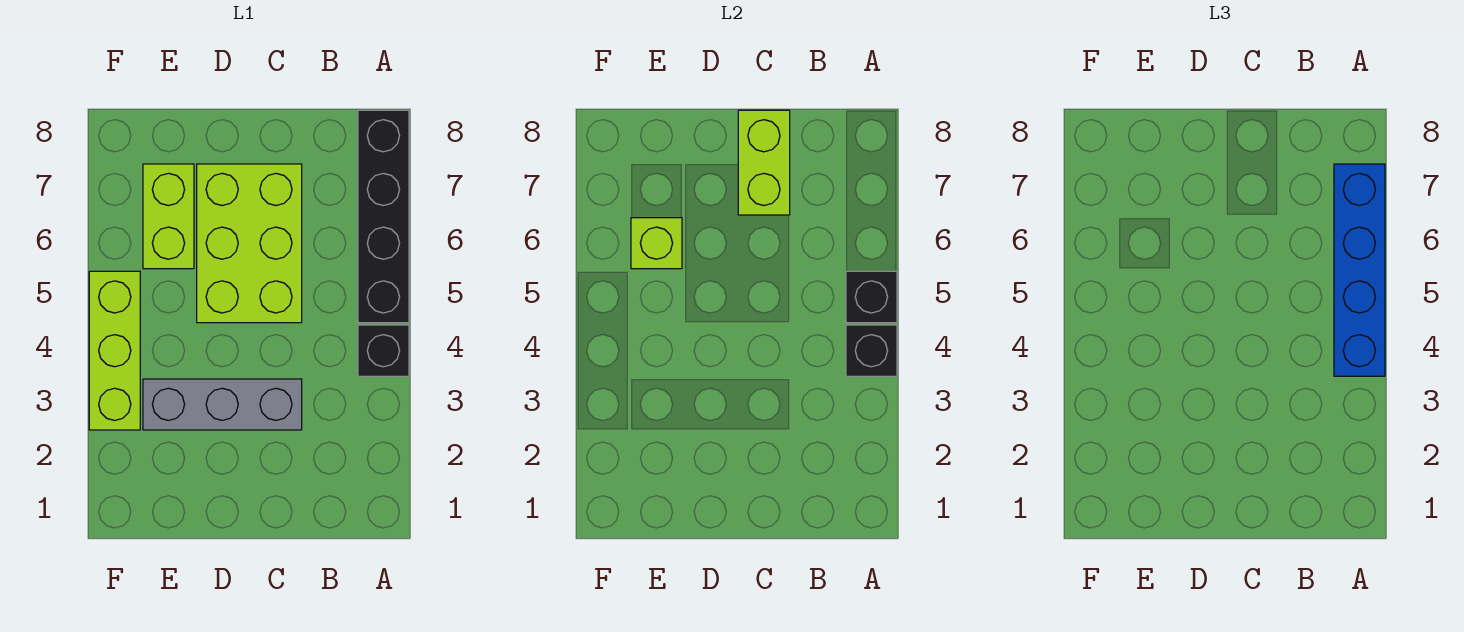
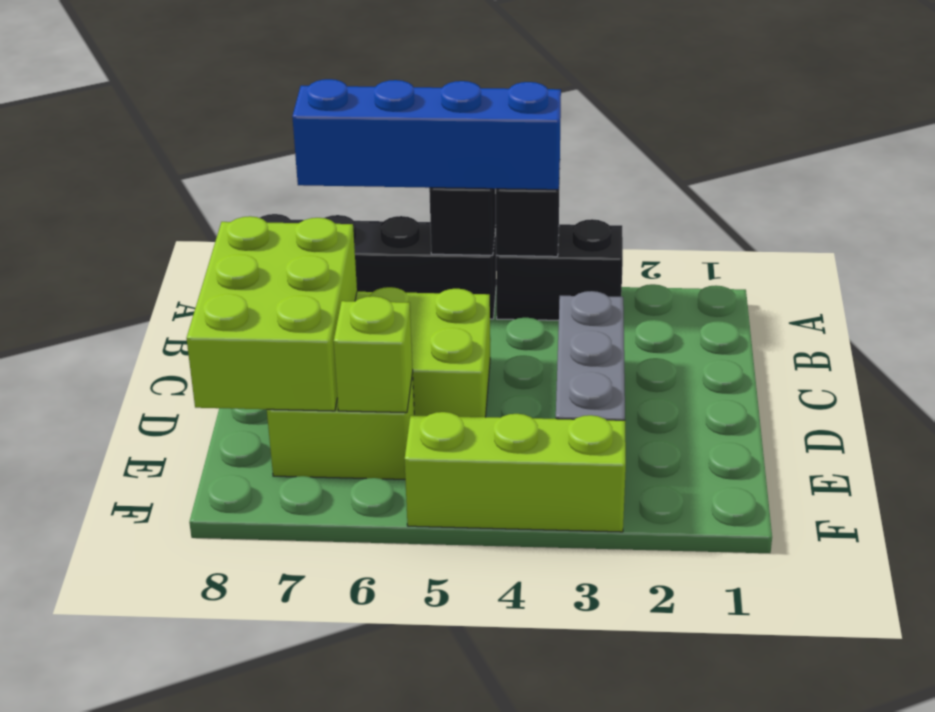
black brick A4 level 1 -> black brick A3:A4 level 1
lime brick C7:C8 level 2 -> lime brick C7:E8 level 2

